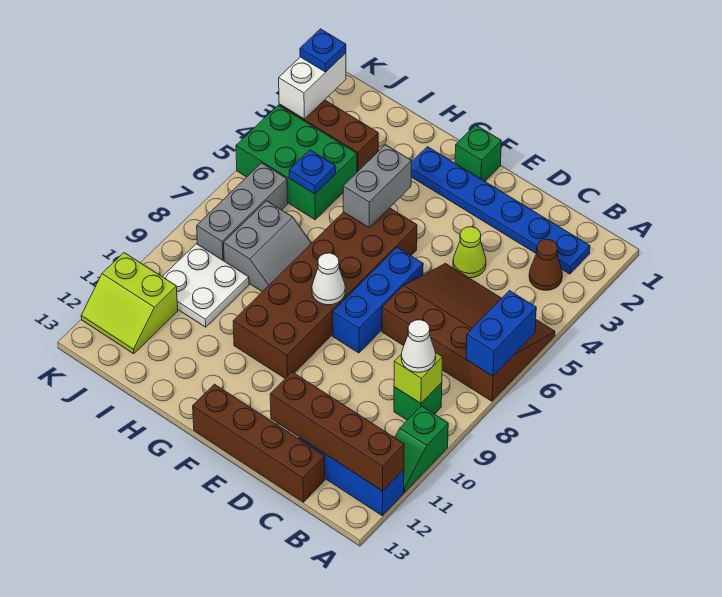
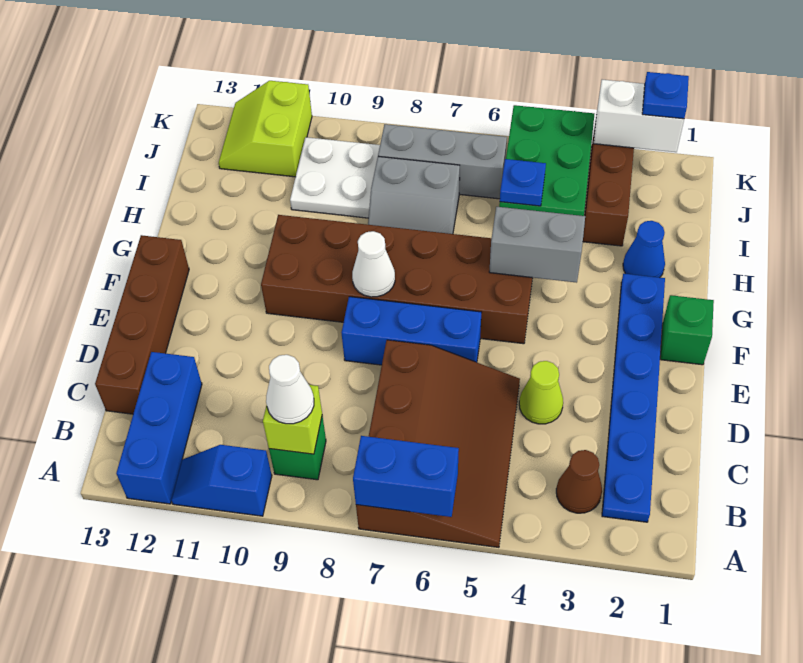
green slope A10:A11 level 1 top 10 -> blue slope A10:A11 level 1 top 10
brown brick A12:D12 level 2 -> none
none -> blue cone H2 level 1

